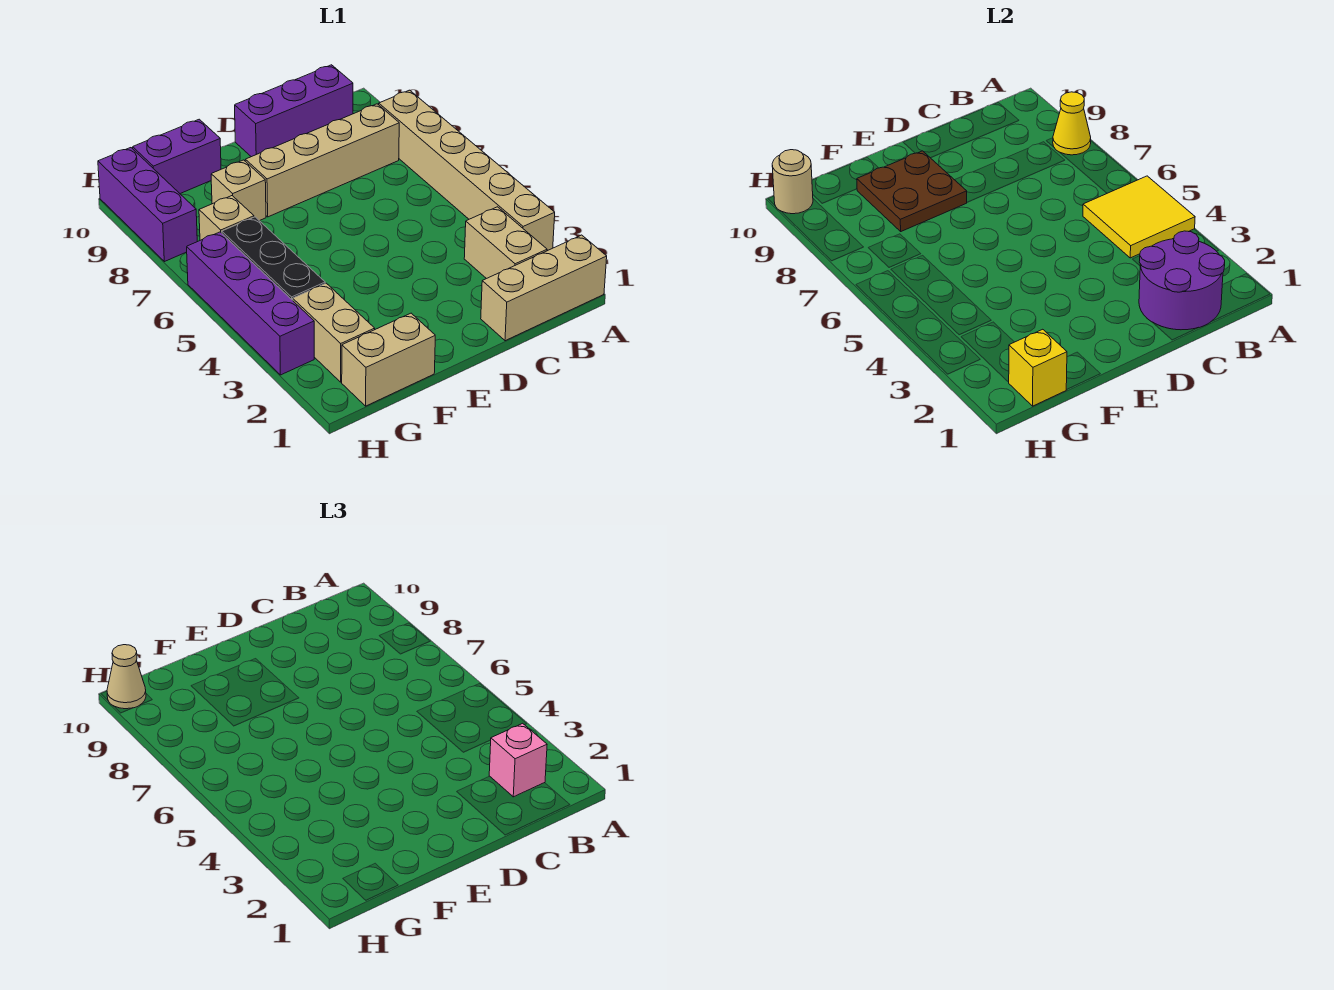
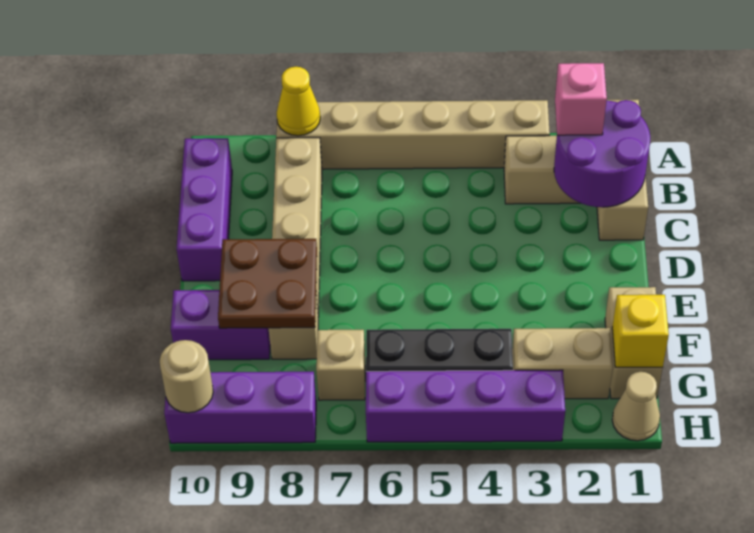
yellow tile A4:B5 level 2 -> none
purple brick F10:G10 level 1 -> purple brick F9:F10 level 1
tan cone H10 level 3 -> tan cone H1 level 1

